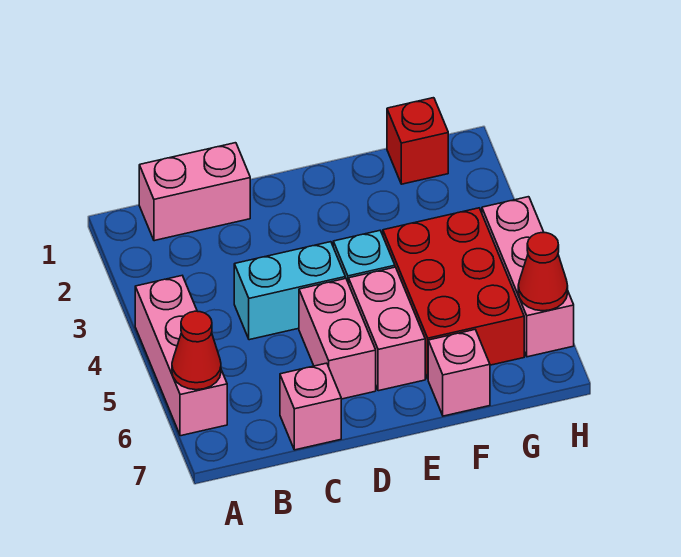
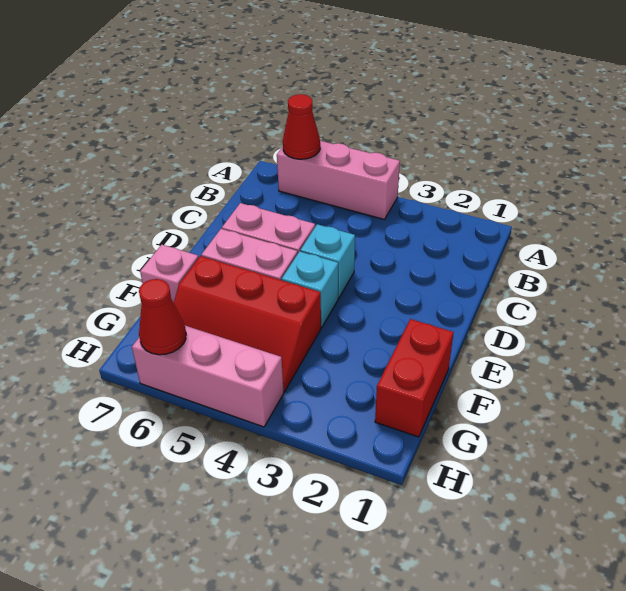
pink brick B1:C1 level 1 -> none
cyan brick C4:D4 level 1 -> cyan brick D4 level 1
pink brick C7 level 1 -> none
red brick F4:G6 level 1 -> red slope F4:G6 level 1 top F
red brick G1 level 1 -> red brick F1:G1 level 1

